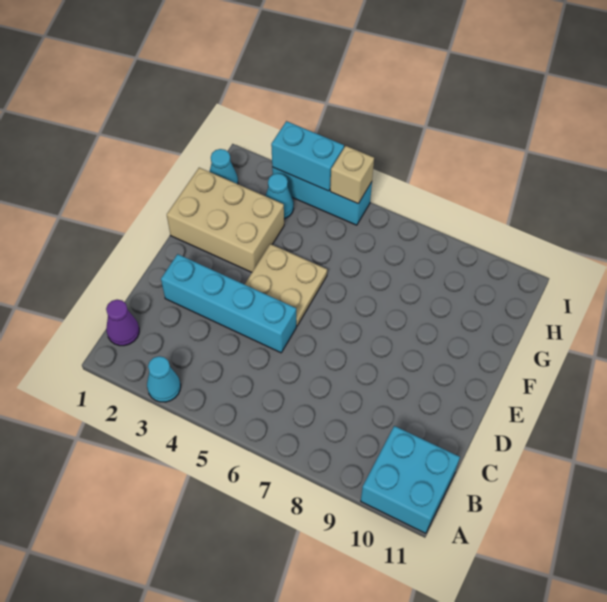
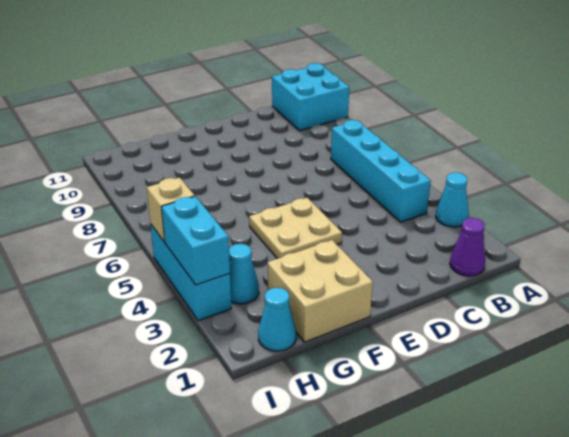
cyan brick D2:D5 level 1 -> cyan brick B4:B7 level 1
tan brick F1:G3 level 1 -> tan brick F1:G2 level 1

